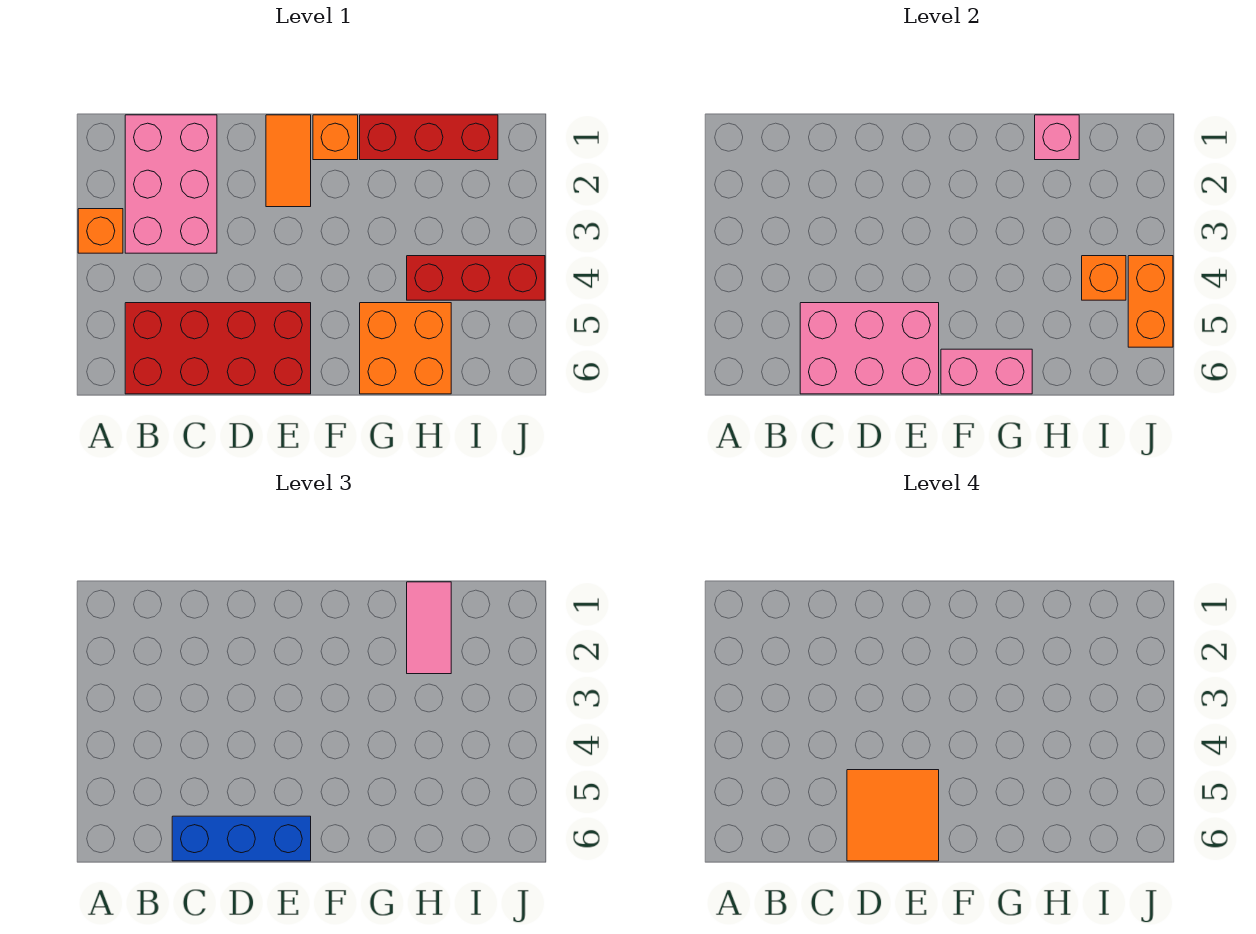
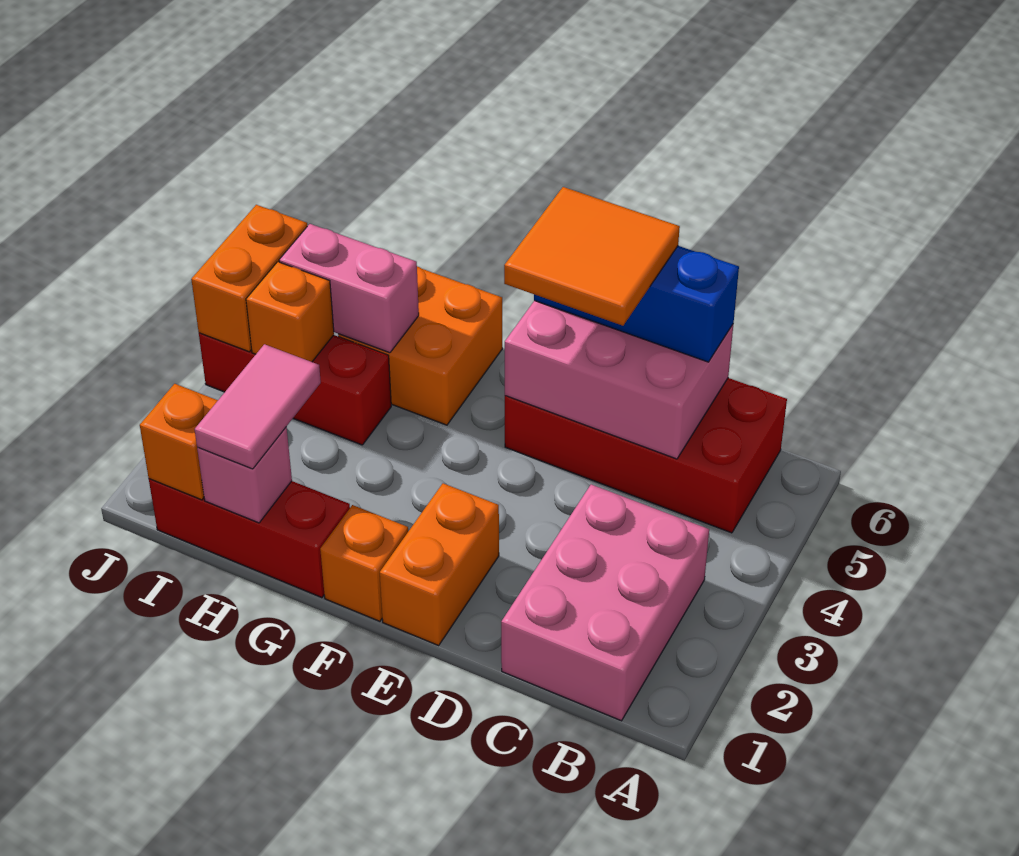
orange brick A3 level 1 -> orange brick I1 level 2
orange tile E1:E2 level 1 -> orange brick E1:E2 level 1
pink brick F6:G6 level 2 -> pink brick H5:I5 level 2

